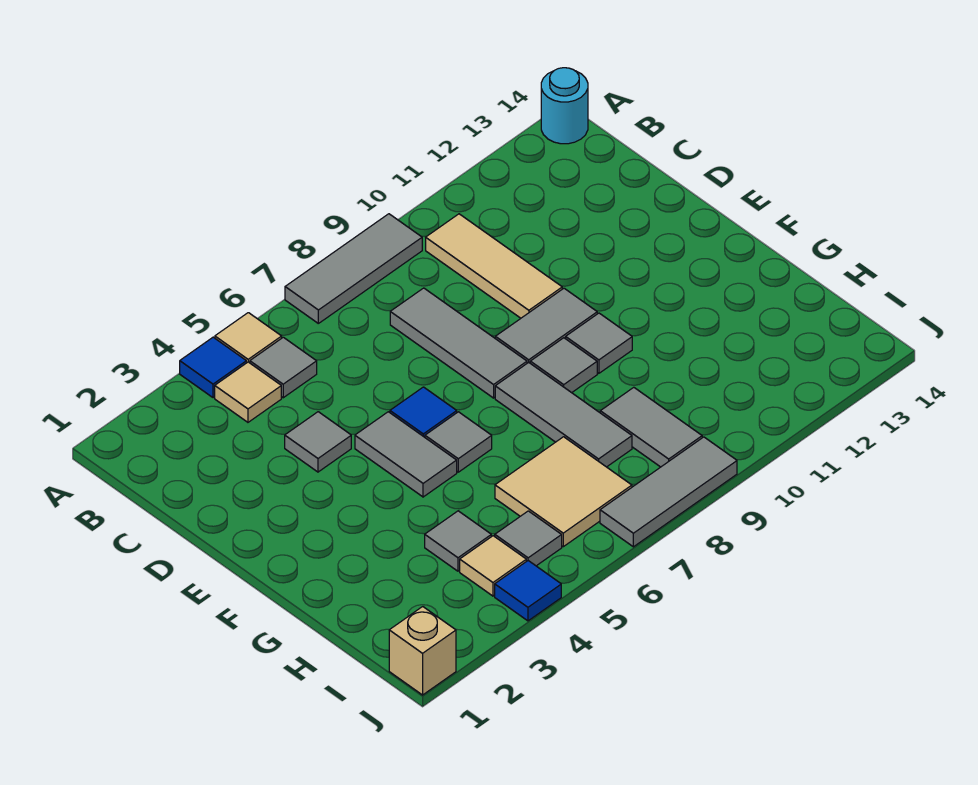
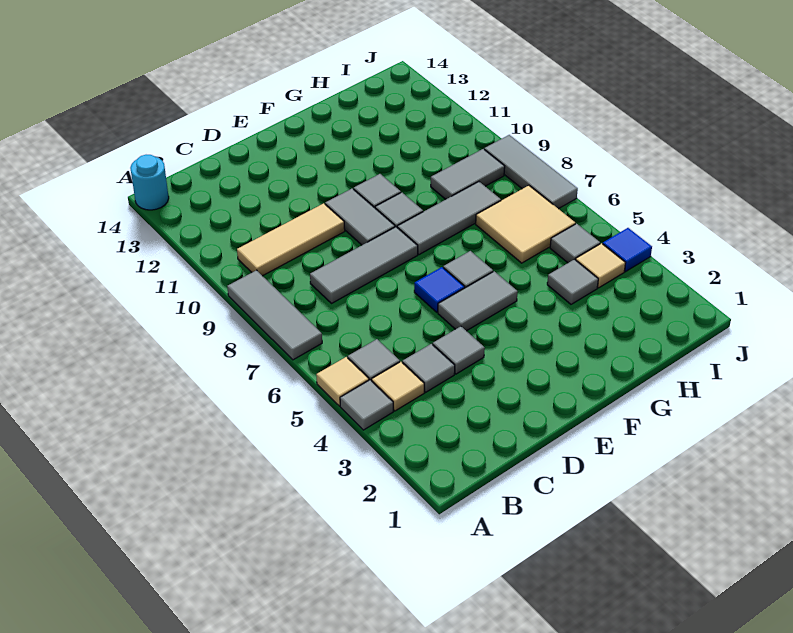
blue tile A4 level 1 -> grey tile A4 level 1
none -> grey tile C4 level 1
tan brick J1 level 1 -> none

